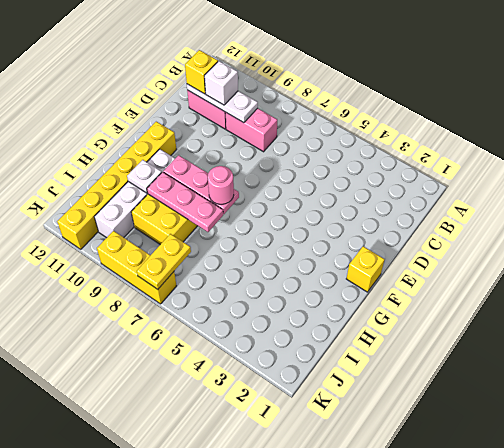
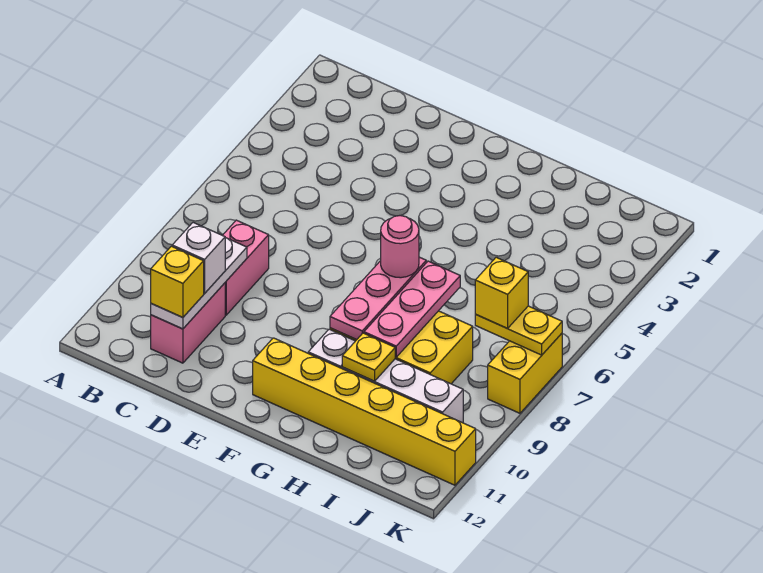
yellow brick F1 level 1 -> yellow brick J7 level 3
white plate H10 level 2 -> yellow plate H10 level 2
yellow brick K7:K9 level 1 -> yellow brick K7:K8 level 1

